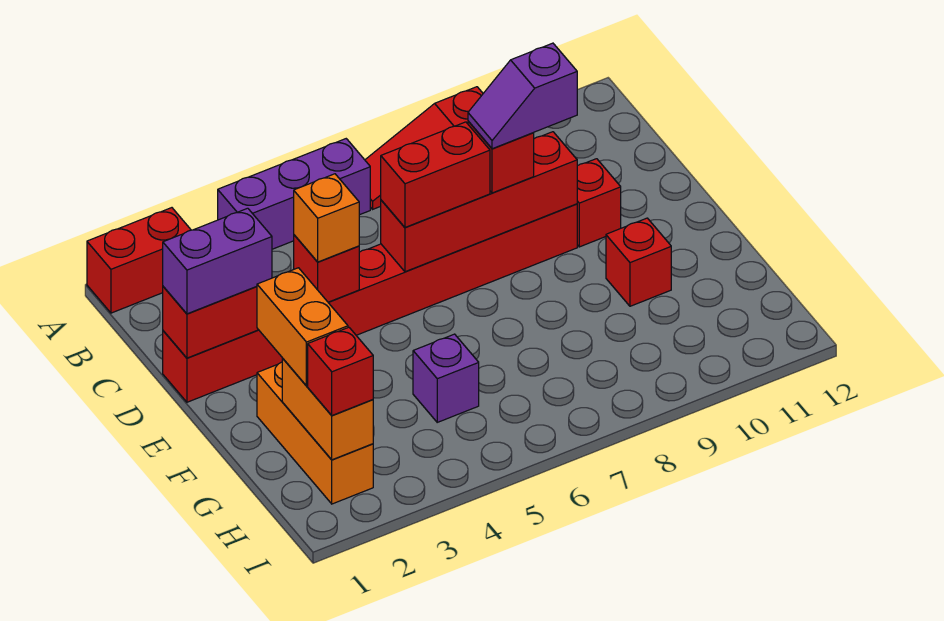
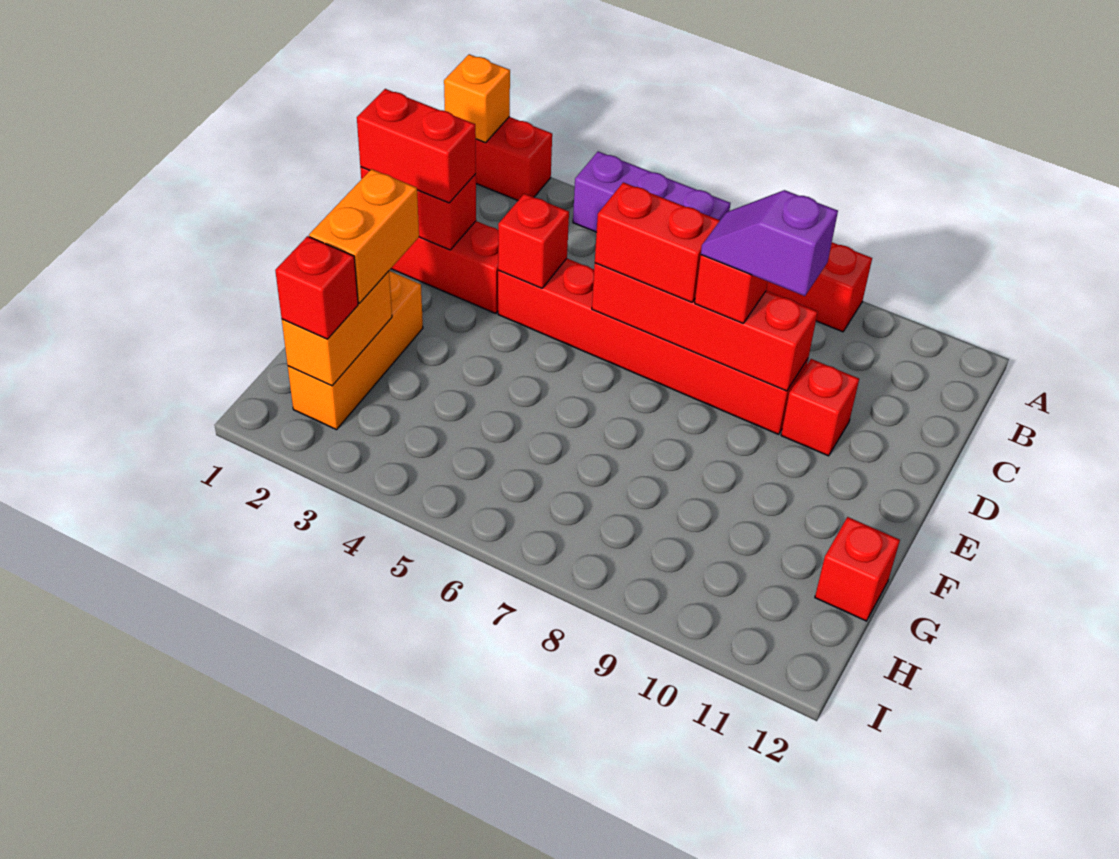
purple brick D1:D2 level 3 -> red brick D1:D2 level 3
orange brick D4 level 3 -> orange brick A1 level 2
red brick F10 level 1 -> red brick G12 level 1
purple brick G5 level 1 -> none

